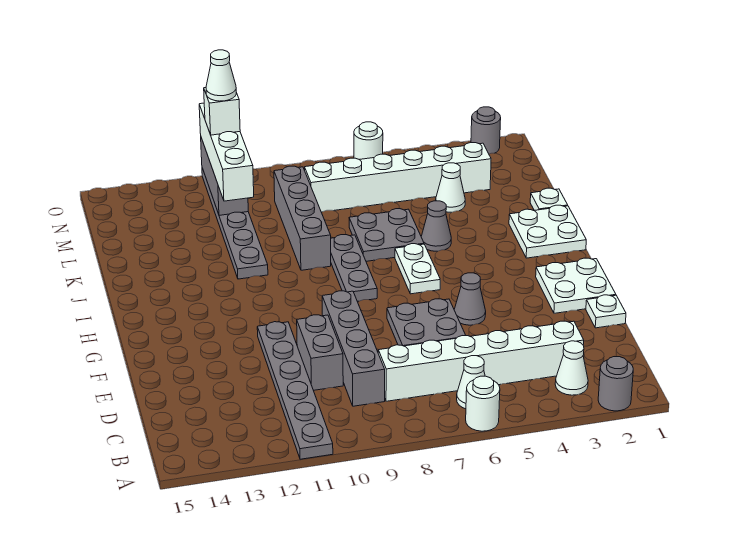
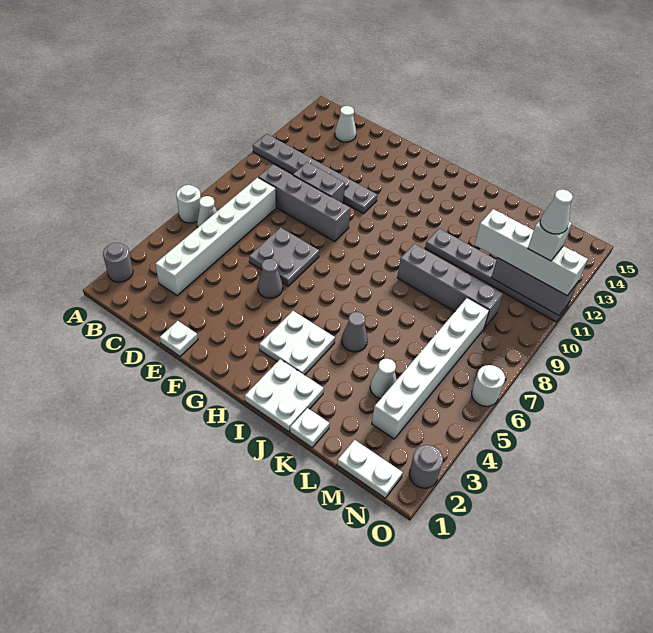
white cone B3 level 1 -> white cone C14 level 1
white plate F1:G2 level 1 -> white plate H3:I4 level 1
white plate H6:I6 level 1 -> white plate M1:N1 level 1
grey plate H8:J8 level 1 -> none
grey plate J6:K7 level 1 -> none

